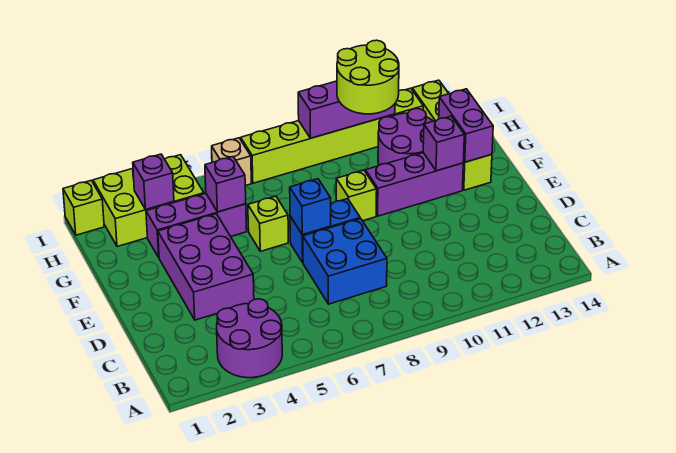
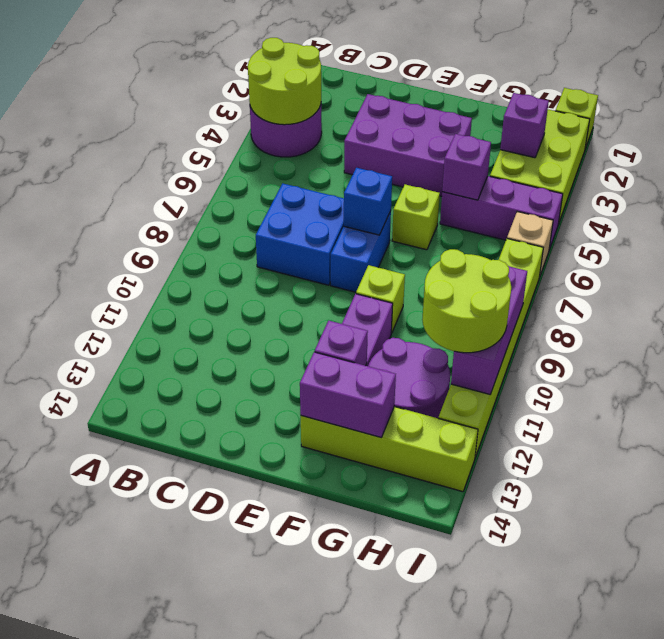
none -> lime round brick A3:B4 level 2
purple brick G3:G5 level 1 -> purple brick G5:I5 level 1

